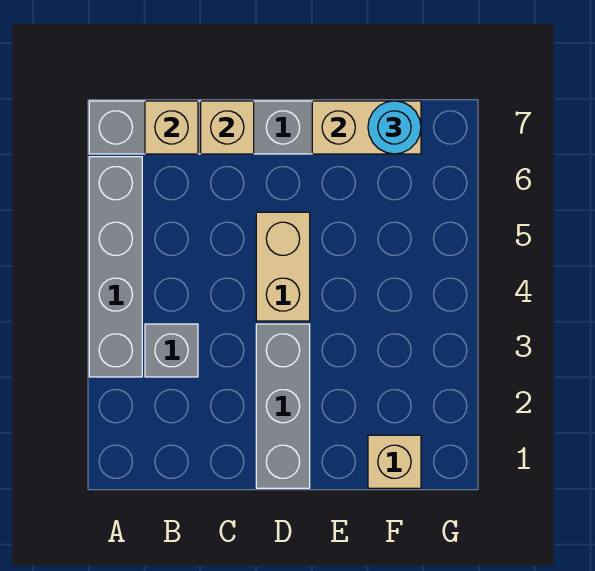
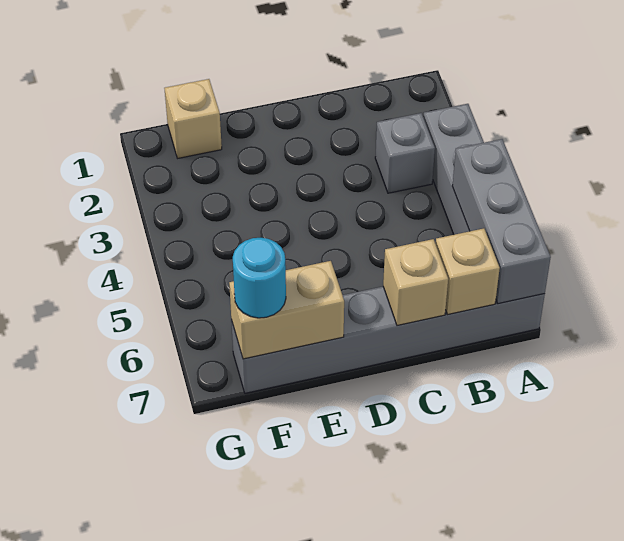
grey brick D1:D3 level 1 -> grey brick A5:A7 level 2
tan brick D4:D5 level 1 -> none

